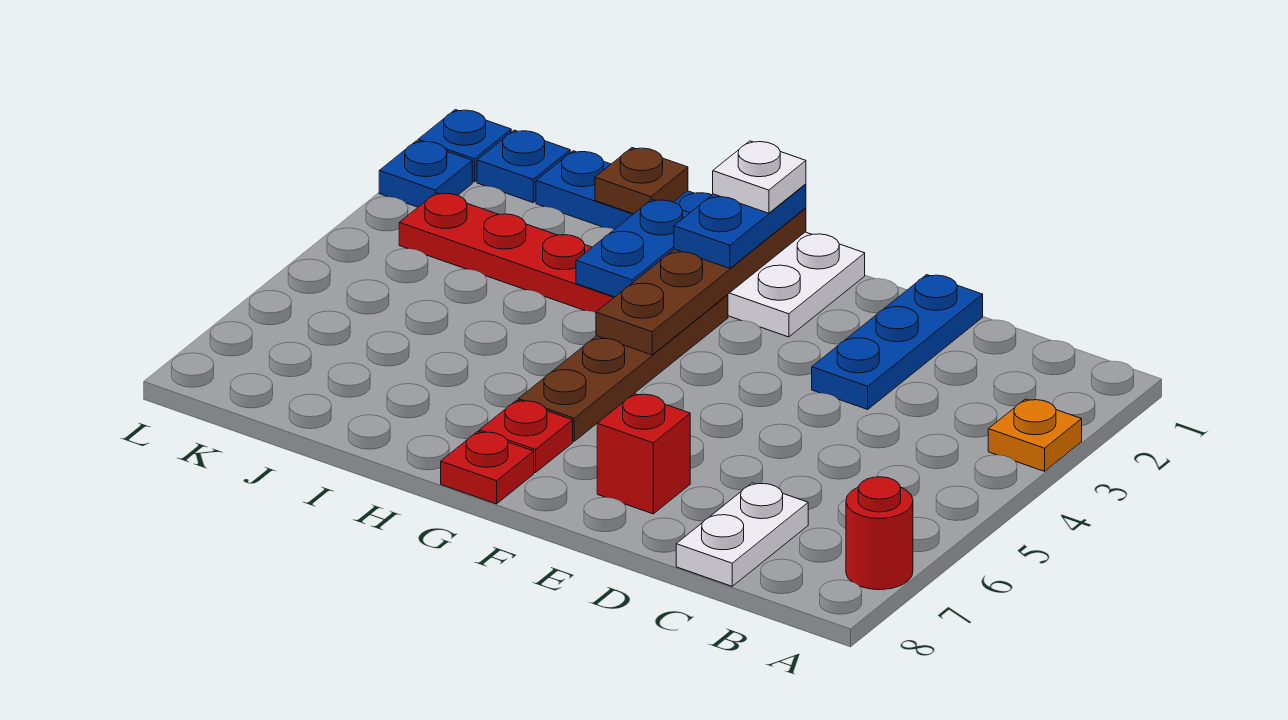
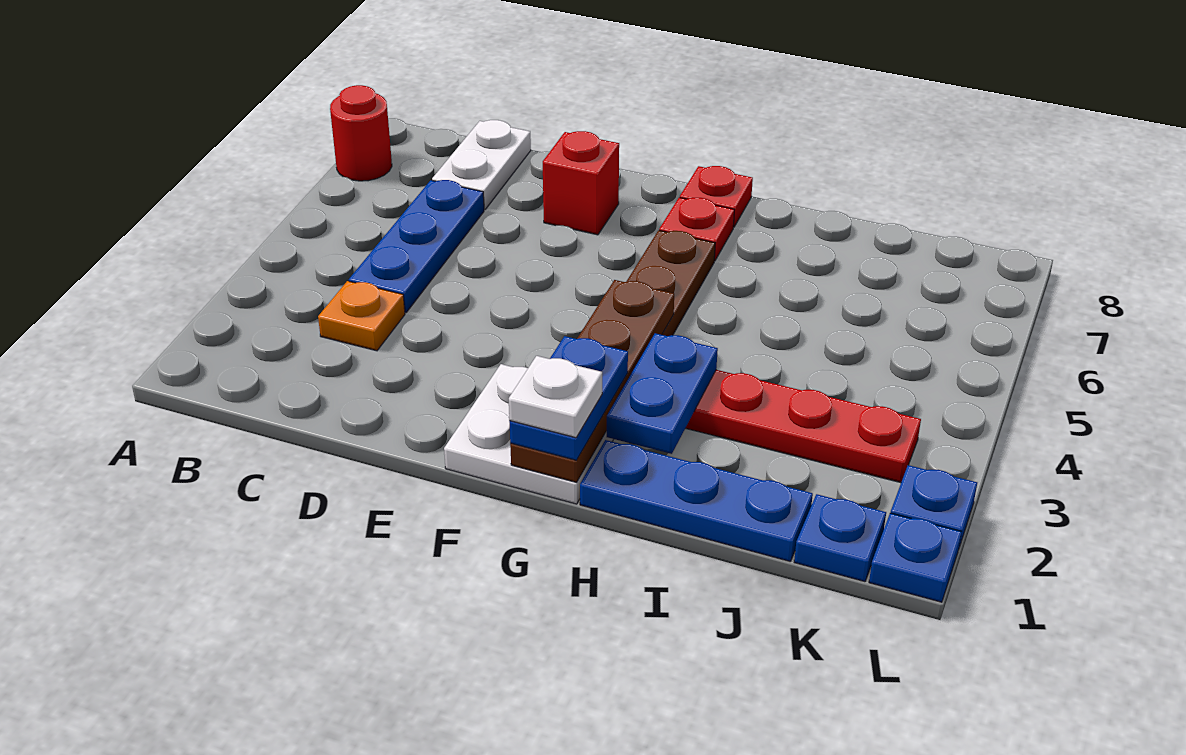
orange plate A3 level 1 -> orange plate C3 level 1
blue plate D1:D3 level 1 -> blue plate C4:C6 level 1
brown plate I1 level 2 -> none

